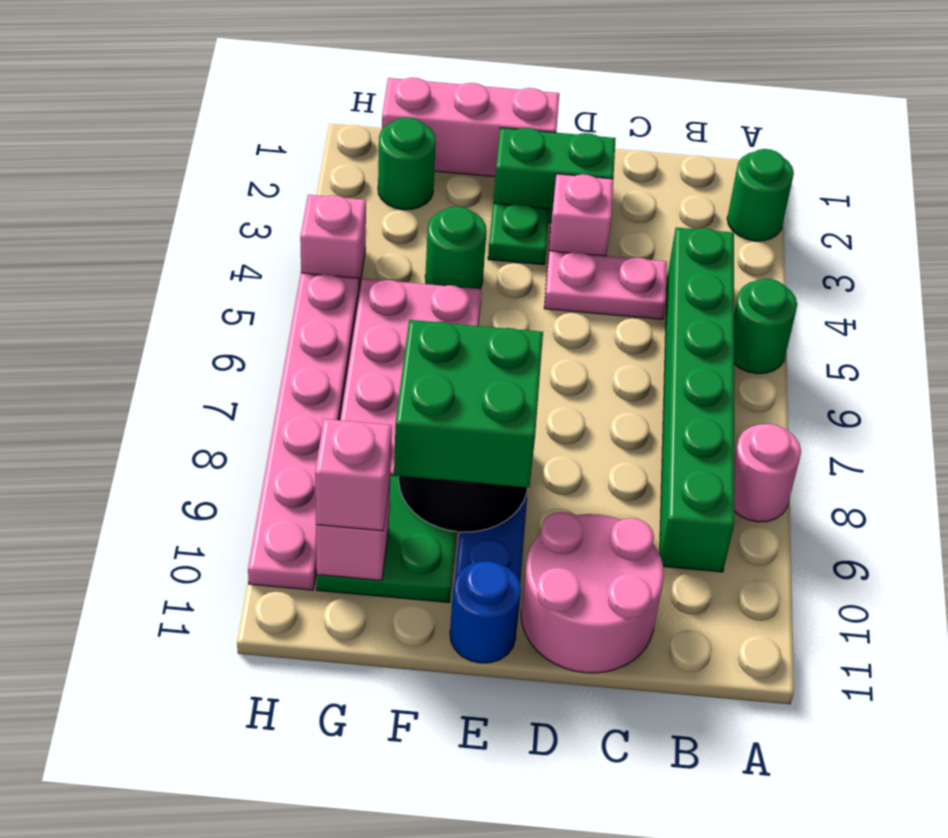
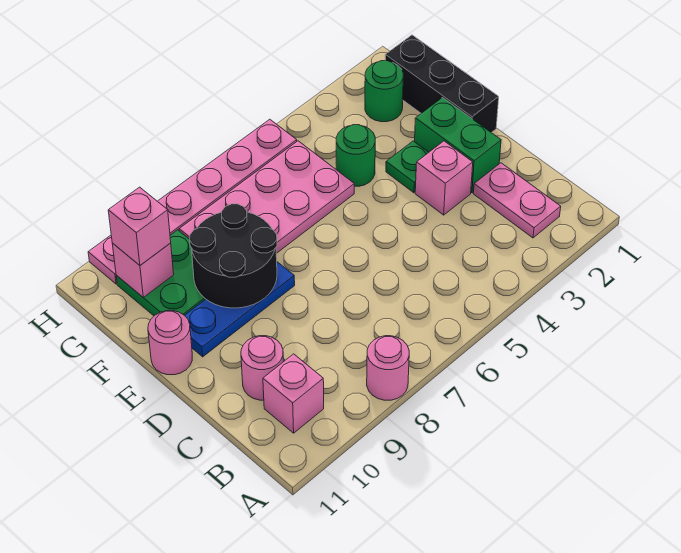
green round brick A2 level 1 -> none
green round brick A5 level 1 -> none
green brick B4:B9 level 1 -> none
pink plate C4:D4 level 1 -> pink plate B2:C2 level 1
pink round brick C10:D11 level 1 -> pink round brick C10 level 1
pink brick E1:G1 level 1 -> black brick E1:G1 level 1
green brick E8:F9 level 3 -> none
blue round brick E11 level 1 -> pink round brick E11 level 1
pink brick H4 level 1 -> pink brick B10 level 1

